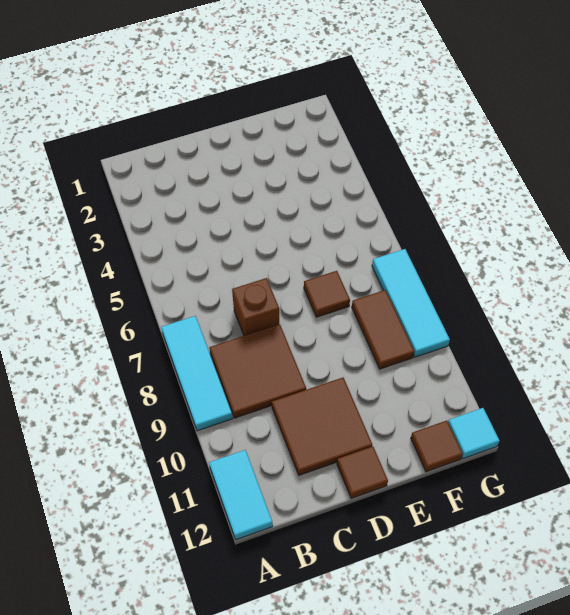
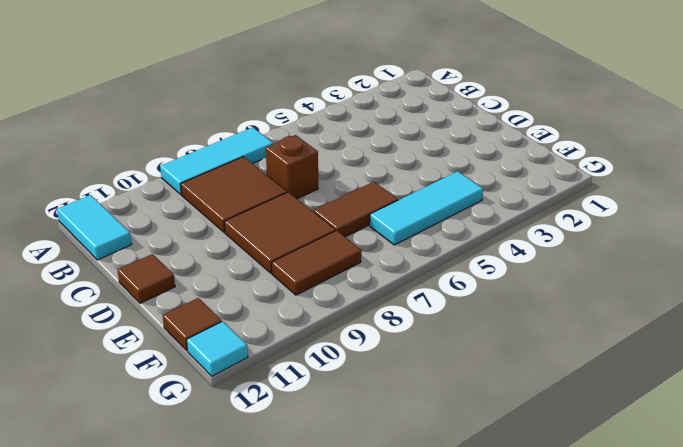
cyan tile A11:A12 level 1 -> cyan tile A12:B12 level 1
brown tile C10:D11 level 1 -> brown tile D8:E9 level 1
brown tile E7 level 1 -> brown tile E6:E7 level 1
cyan tile G7:G9 level 1 -> cyan tile F4:F6 level 1

